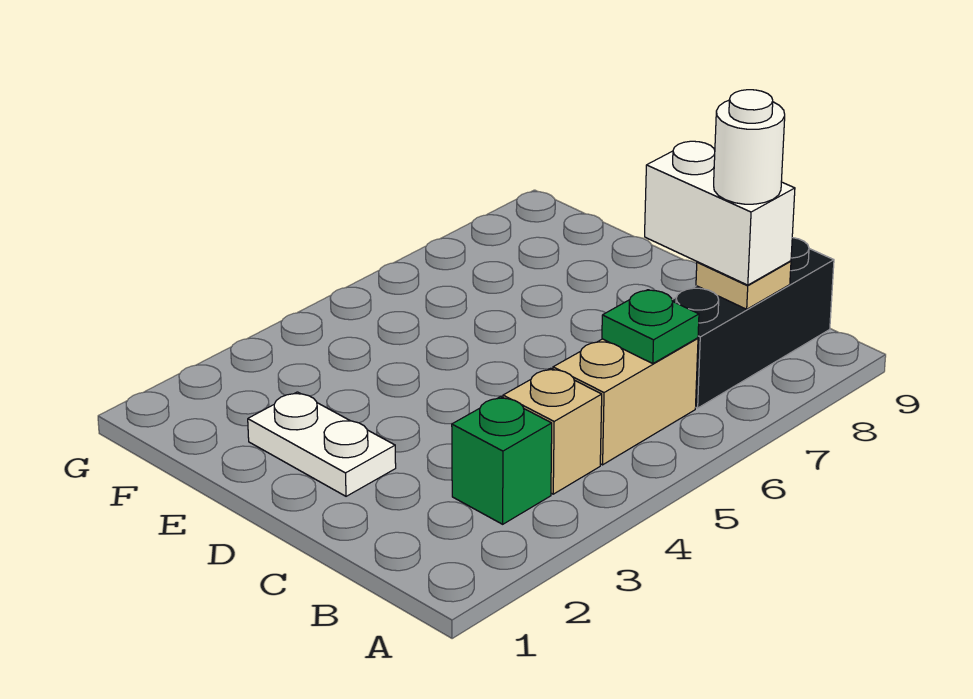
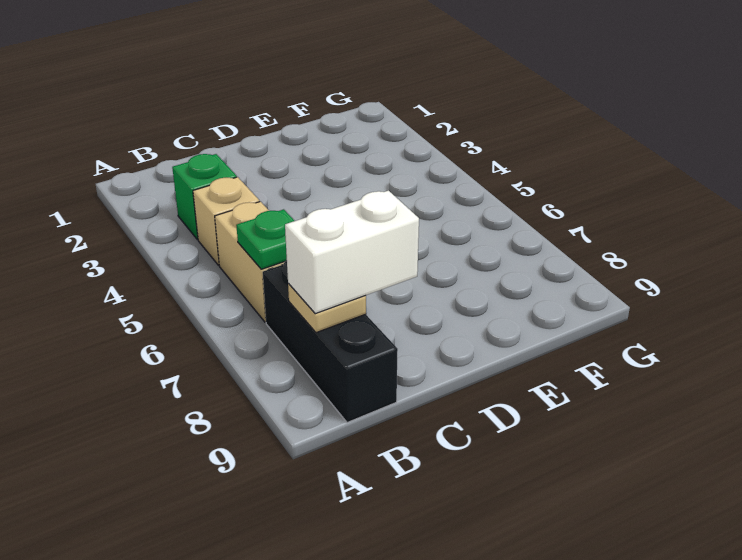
white round brick B8 level 4 -> none
white plate D2:E2 level 1 -> none

